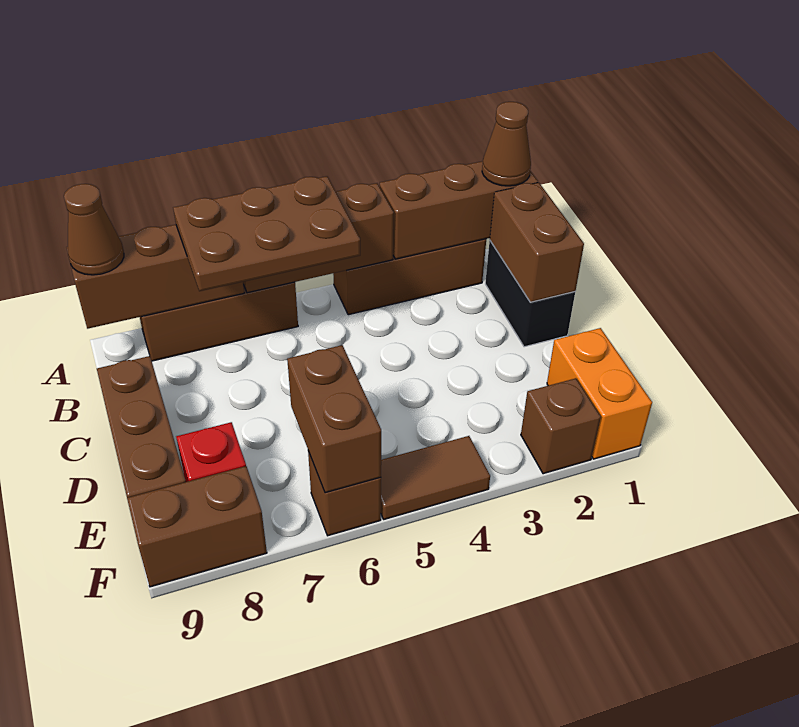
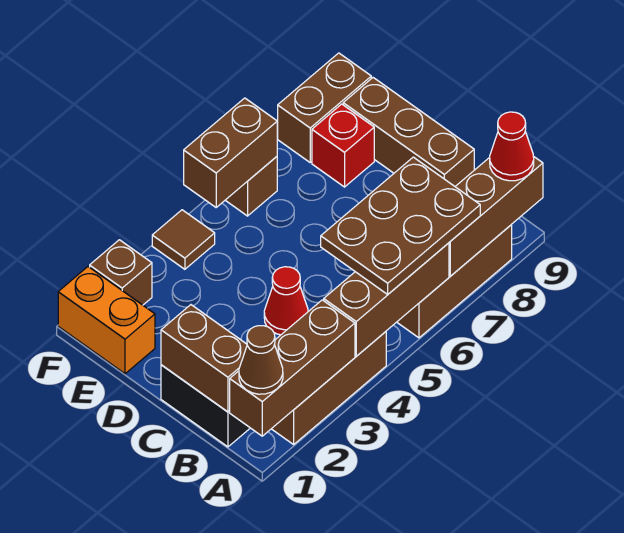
brown cone A9 level 3 -> red cone A9 level 3
none -> red cone C4 level 1
brown brick E6:F6 level 2 -> brown brick F5:F6 level 2
brown tile F4:F5 level 1 -> brown tile F4 level 1

